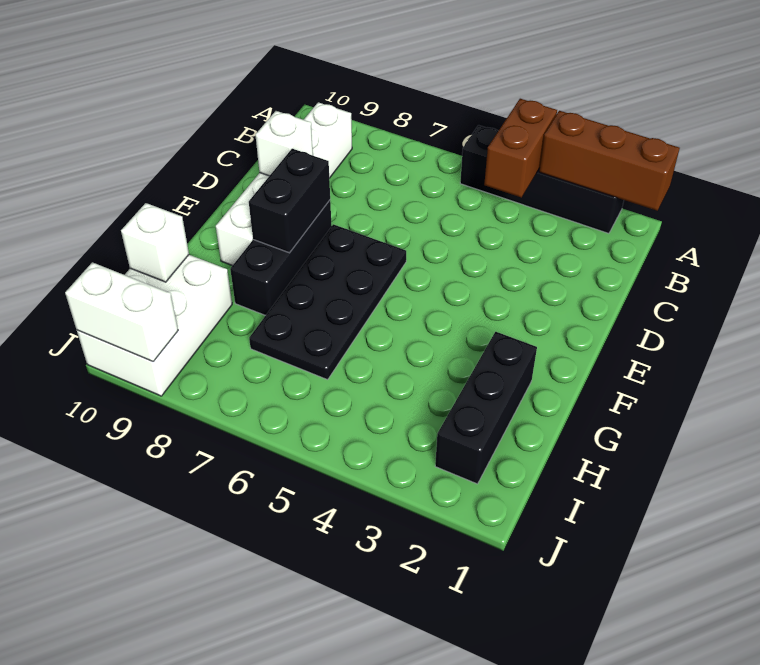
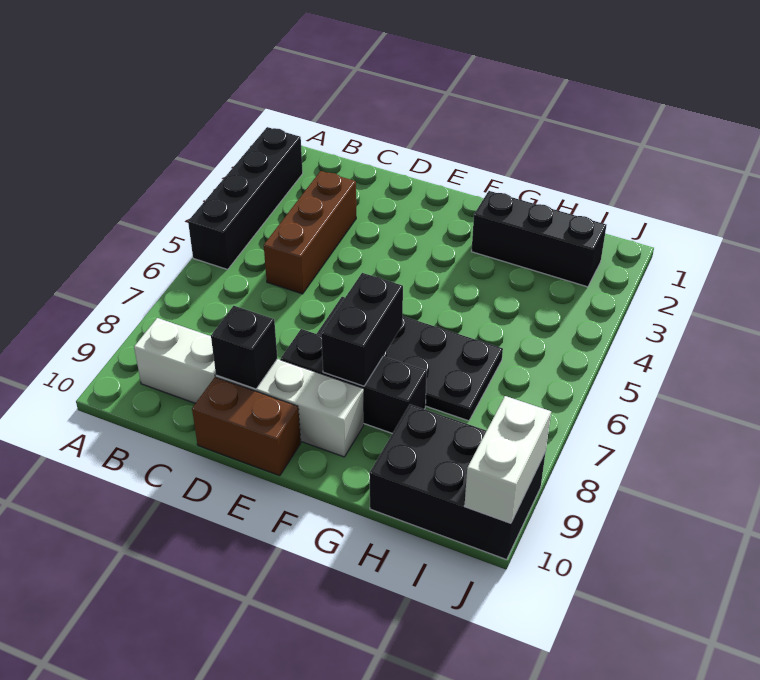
brown brick A1:A3 level 2 -> brown brick C3:C5 level 1
brown brick A4:B4 level 2 -> brown brick D10:E10 level 1
white brick D9 level 2 -> black brick D9 level 2
black brick E8:F8 level 2 -> black brick F7:F8 level 2
white brick H9:J10 level 1 -> black brick H9:J10 level 1
white brick H10 level 2 -> none

